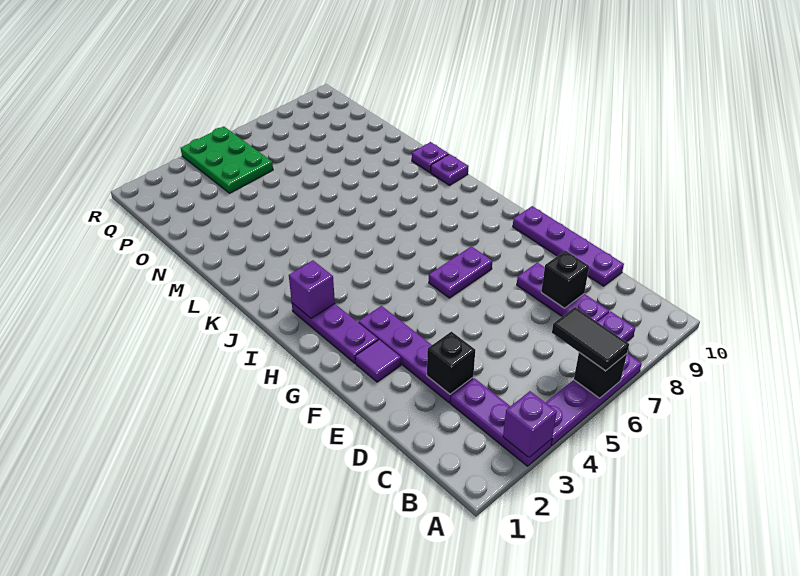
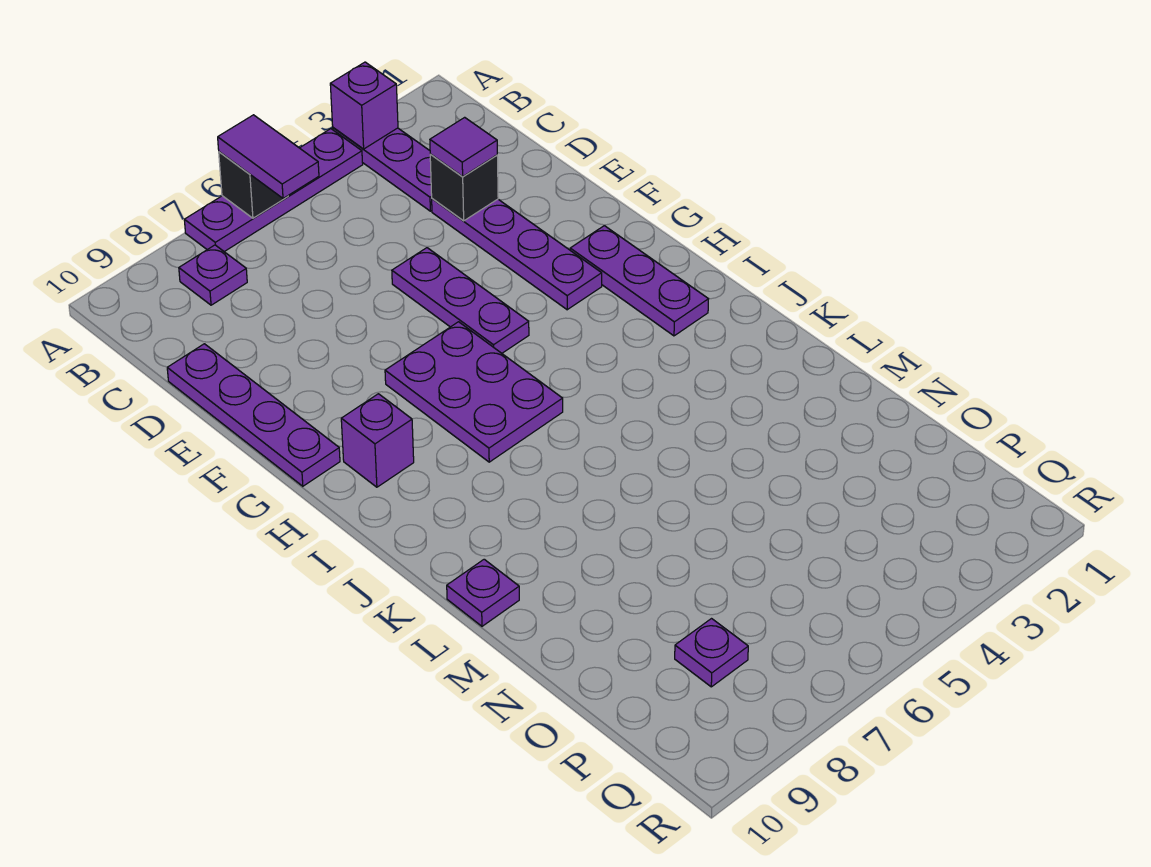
black tile A6:B6 level 3 -> purple tile A6:B6 level 3
purple plate C8:E8 level 1 -> purple plate E5:G5 level 1
black brick D8 level 2 -> none
purple tile F2 level 1 -> purple tile D3 level 3
purple plate G6:G7 level 1 -> purple plate G6:I7 level 1
purple brick I2 level 2 -> purple brick H9 level 1
purple plate K10 level 1 -> purple plate P8 level 1
green plate P4:R5 level 1 -> none

